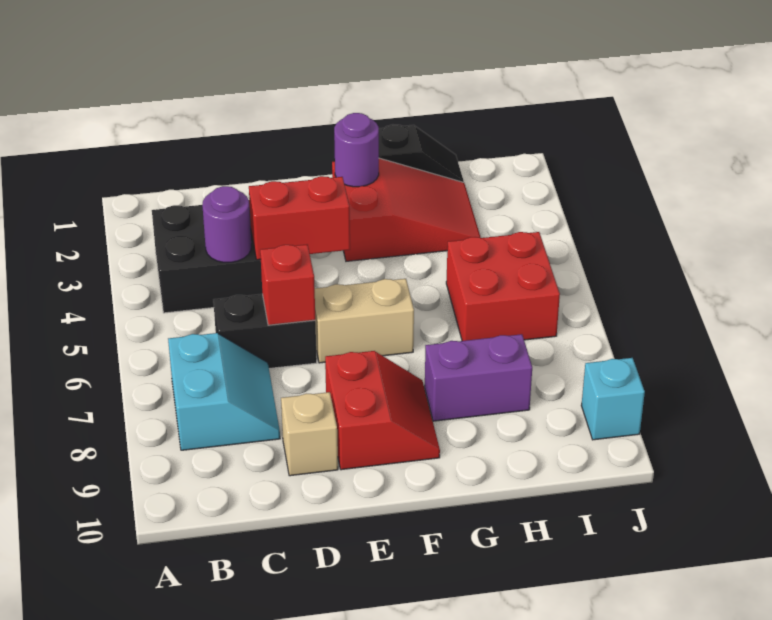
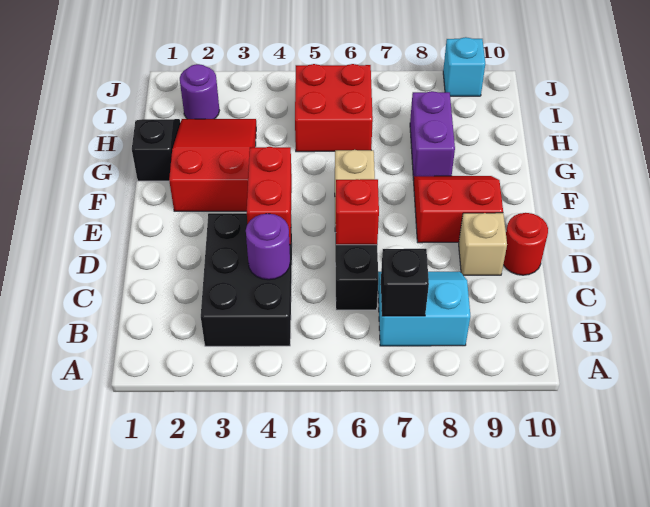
none -> black brick B7 level 2
none -> red round brick D10 level 1
purple round brick F2 level 2 -> purple round brick I2 level 1

